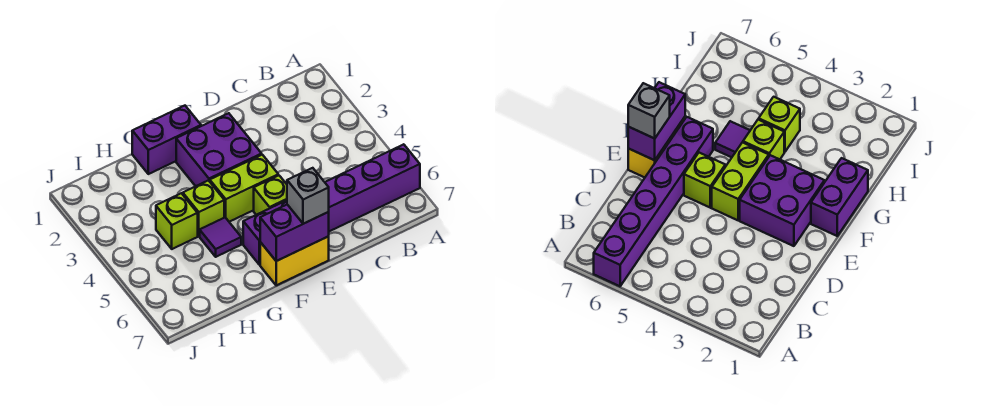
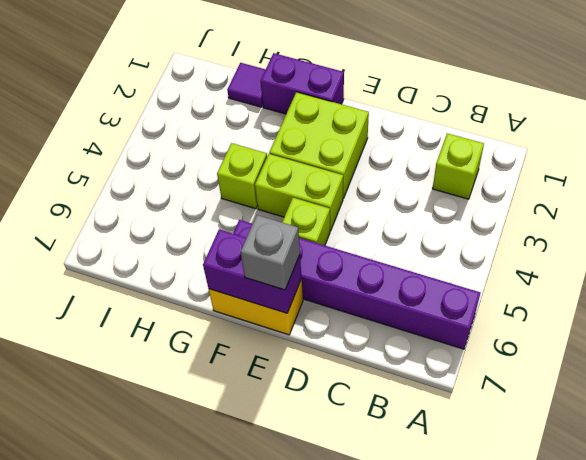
purple brick E2:F3 level 1 -> lime brick E2:F3 level 1
purple tile G5 level 1 -> purple tile H1 level 1
lime brick H4 level 1 -> lime brick B2 level 1

